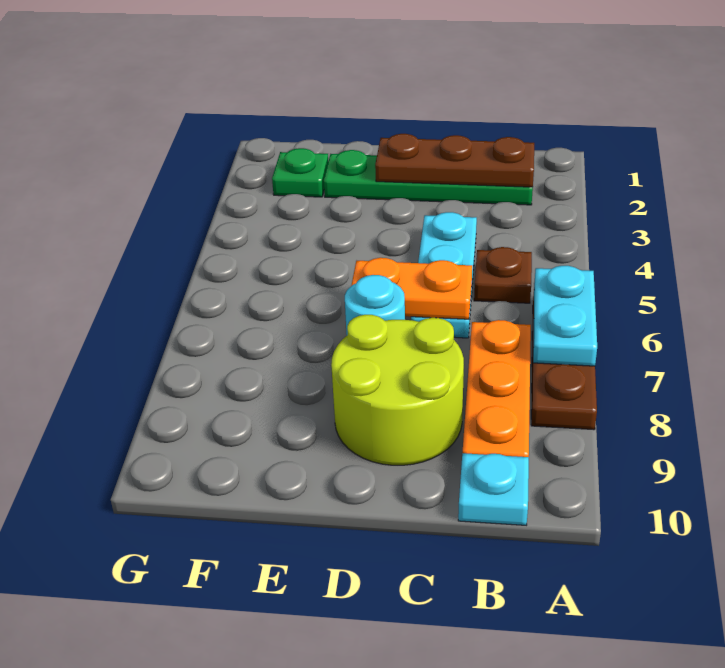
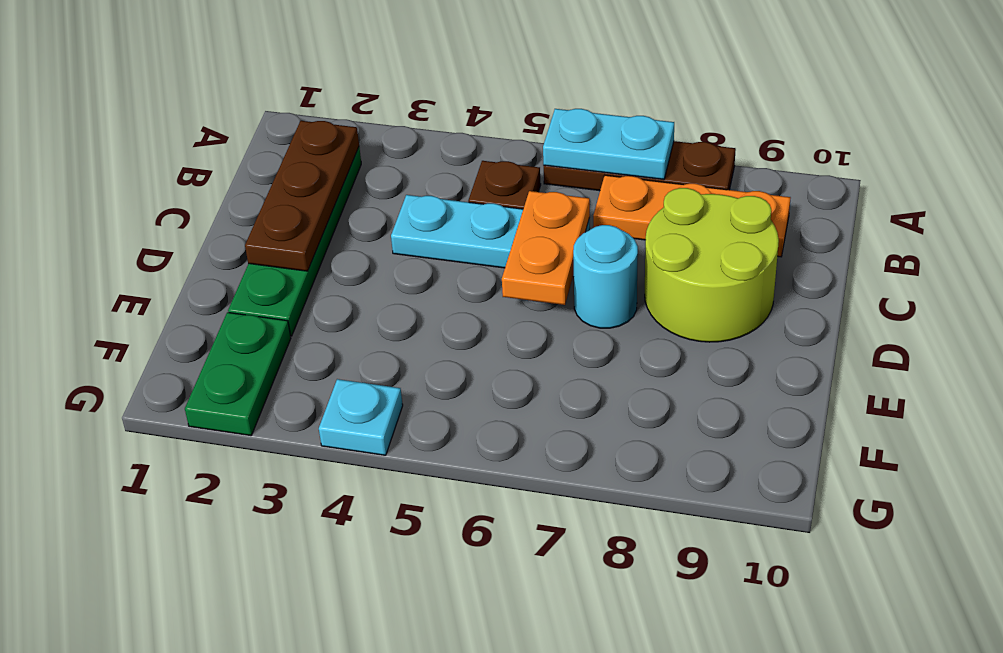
cyan plate B10 level 1 -> cyan plate G4 level 1
green plate F2 level 1 -> green plate F2:G2 level 1

